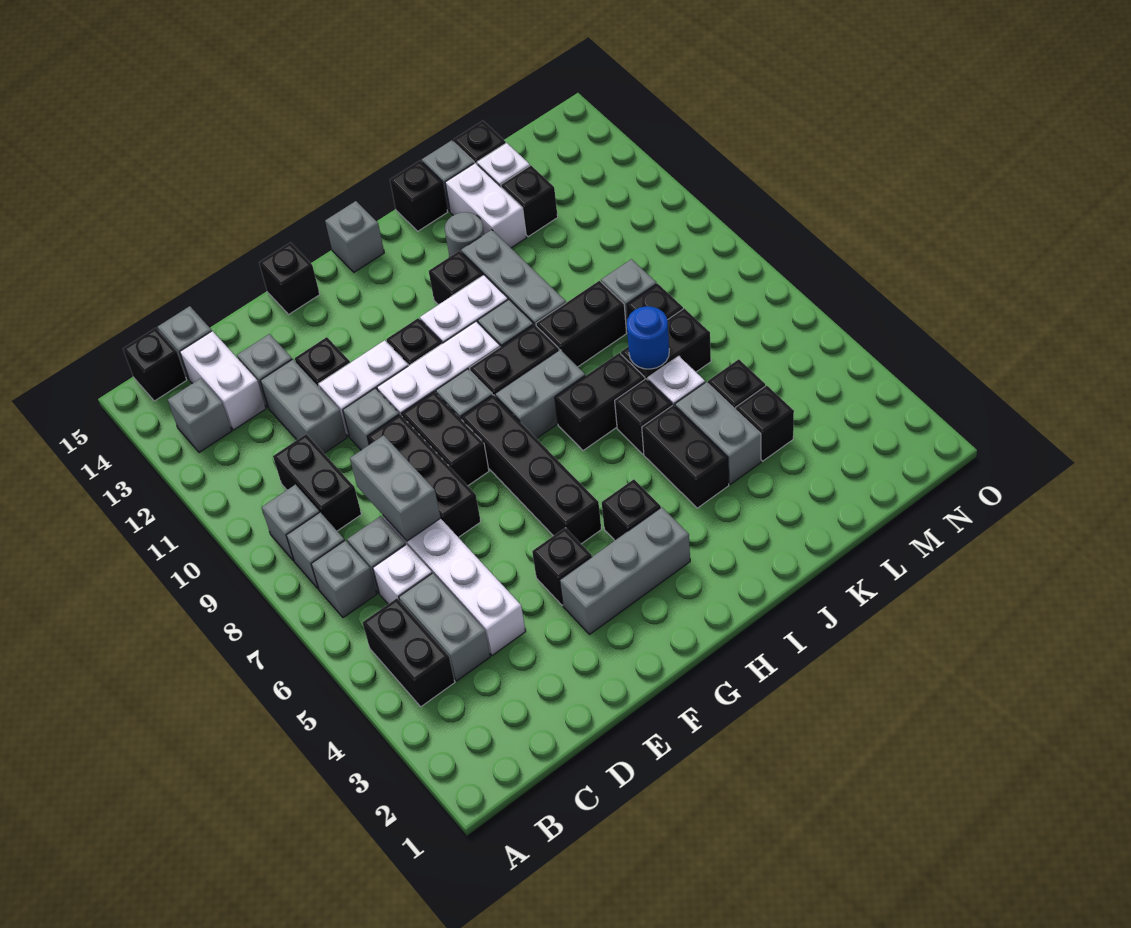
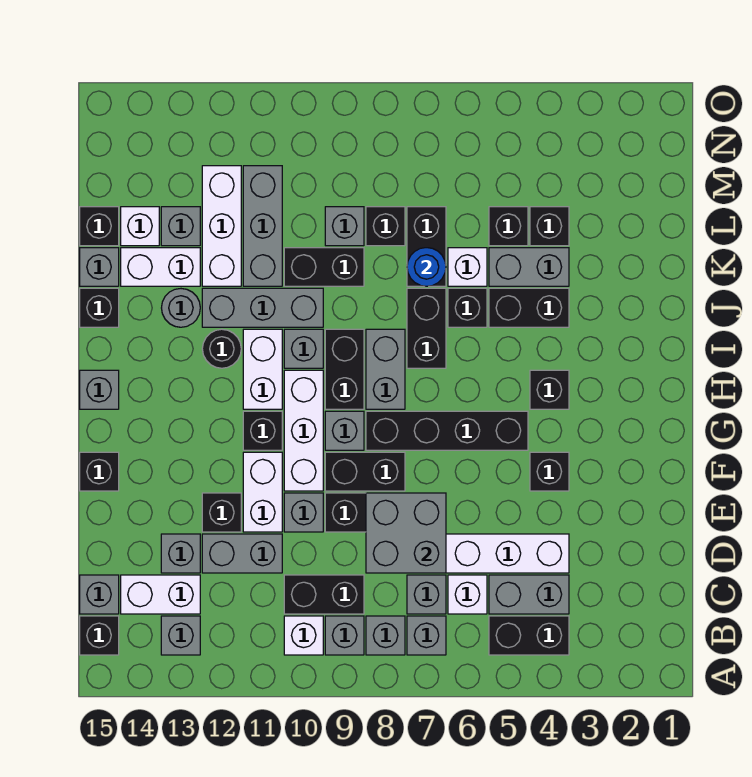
none -> white brick B10 level 1
grey brick D7:D8 level 2 -> grey brick D7:E8 level 2
grey brick F3:H3 level 1 -> grey brick K11:M11 level 1
black brick I12 level 1 -> black round brick I12 level 1
black brick J9:K9 level 1 -> black brick K9:K10 level 1
none -> white brick K12:M12 level 1
black brick L13 level 1 -> grey brick L13 level 1

